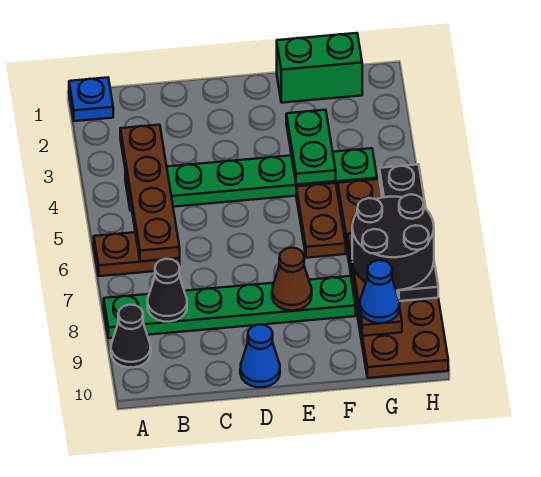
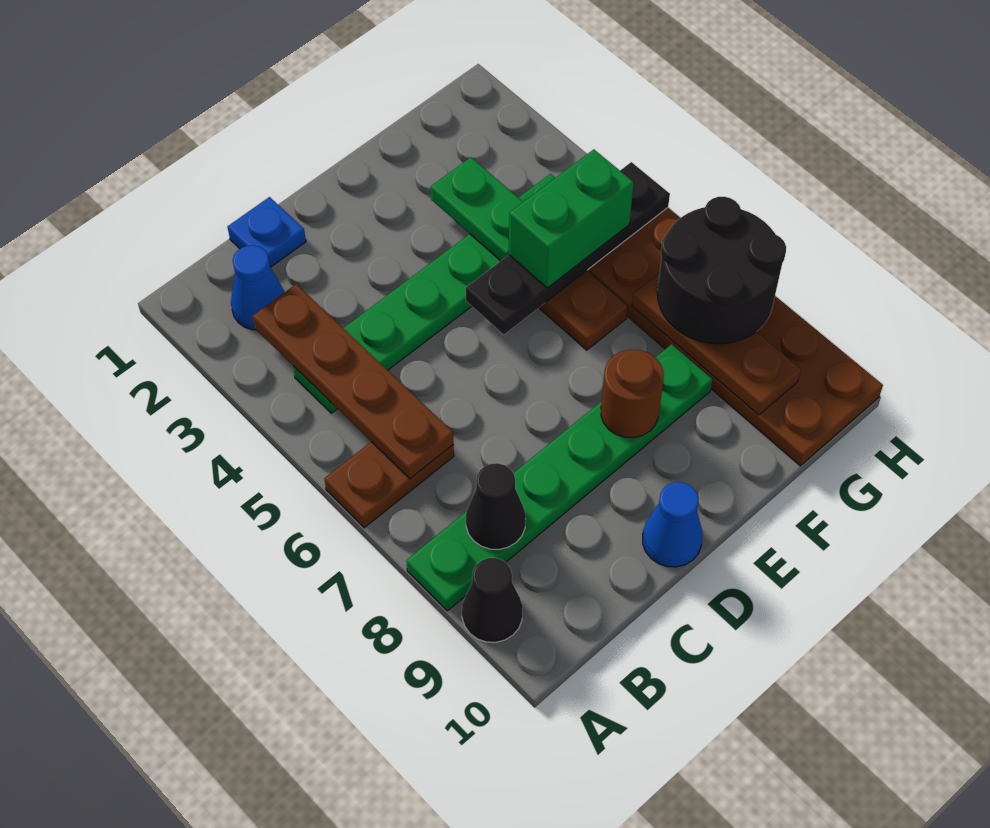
blue plate A1 level 1 -> blue plate C1 level 1
brown cone E8 level 2 -> brown round brick E8 level 2
green brick F1:G1 level 1 -> green brick F5:G5 level 3
blue cone G9 level 3 -> blue cone B2 level 1
black plate H5:H8 level 2 -> black plate E5:H5 level 2

